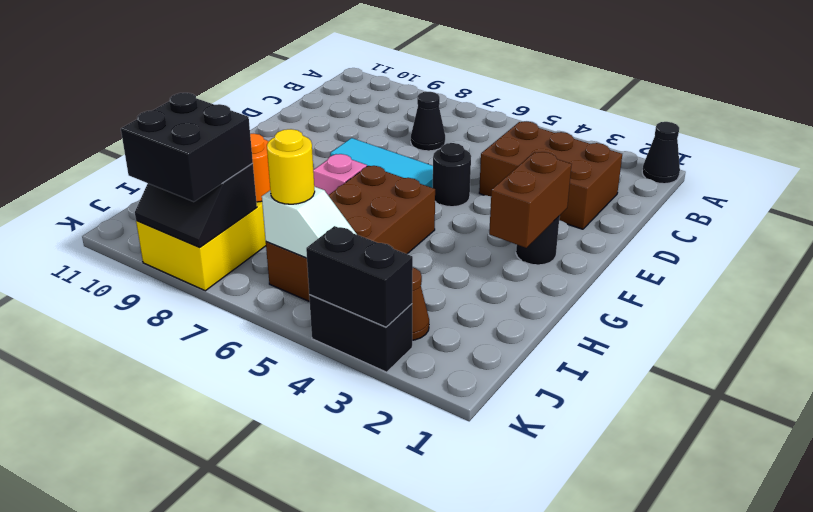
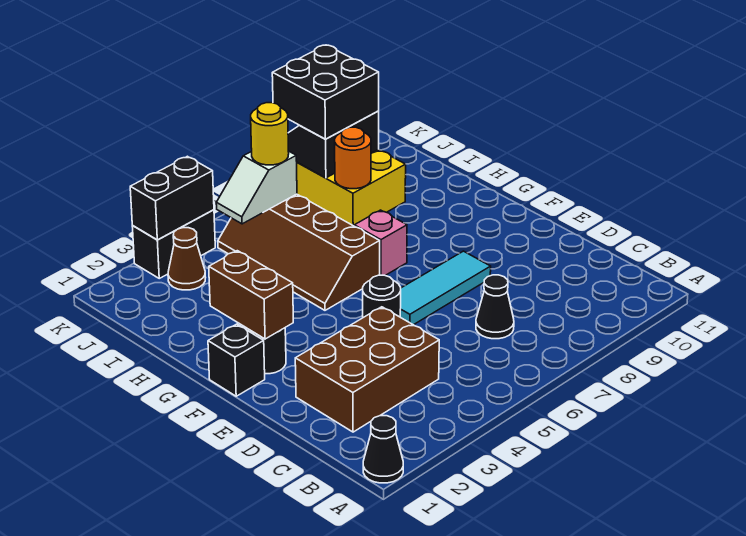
none -> black brick F1 level 1
brown brick G5:J6 level 1 -> brown slope G5:J6 level 1 top 6

